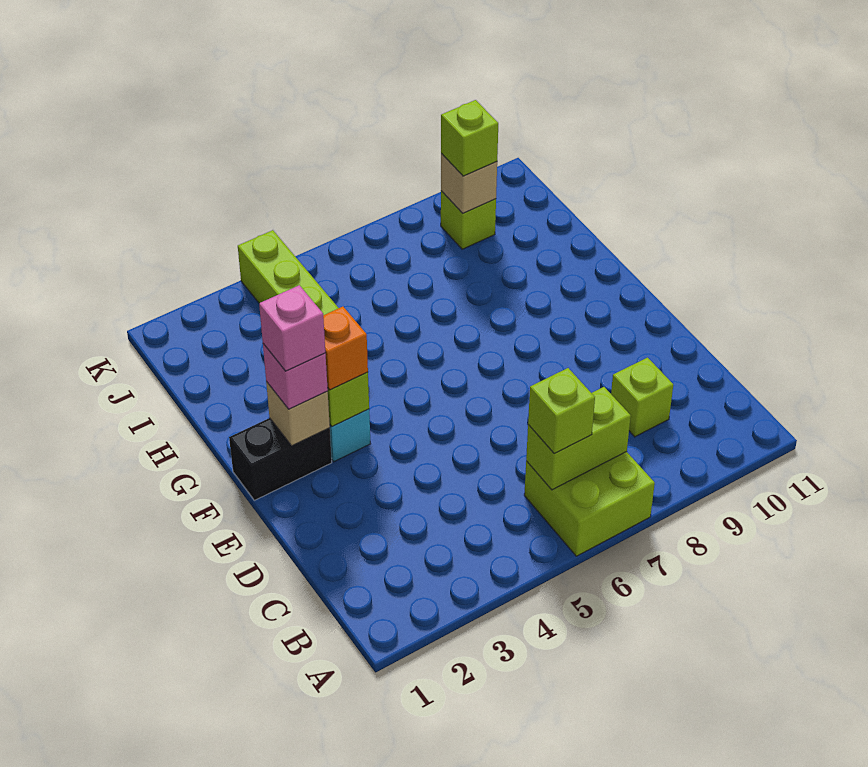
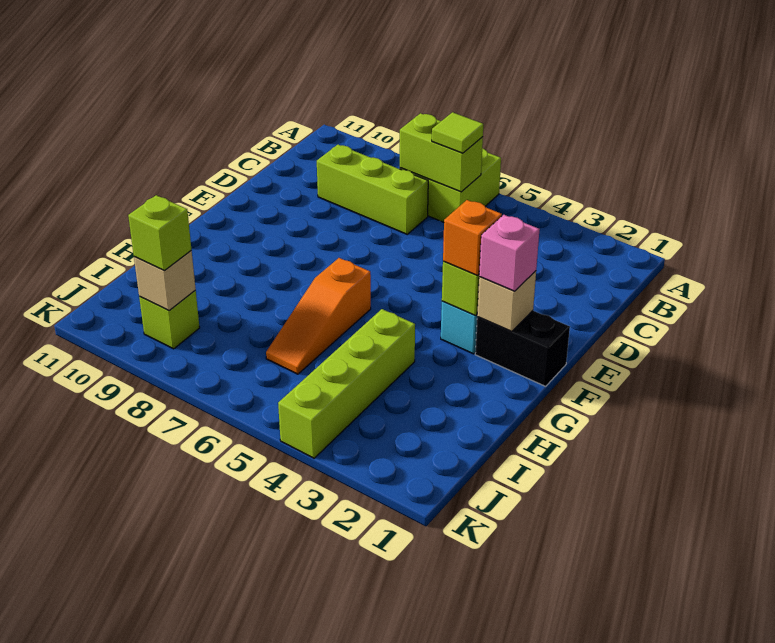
lime brick B6 level 3 -> lime tile B6 level 3
lime brick C9 level 1 -> lime brick C7:C9 level 1
pink brick F2 level 4 -> none
none -> orange slope G6:I6 level 1 top G

